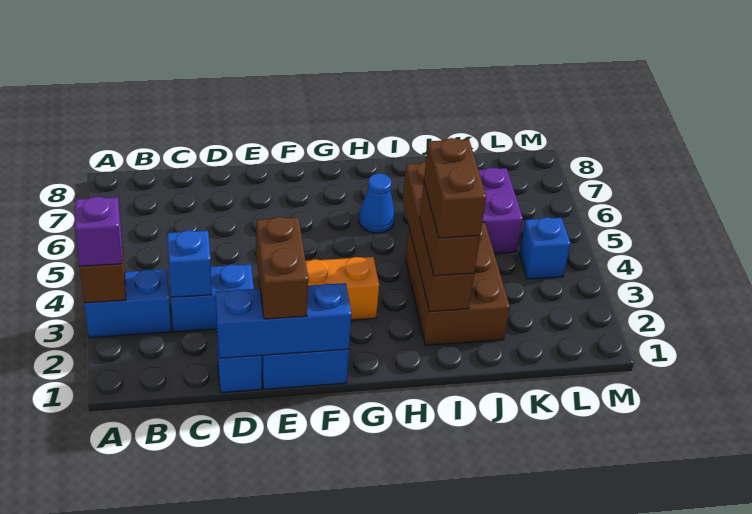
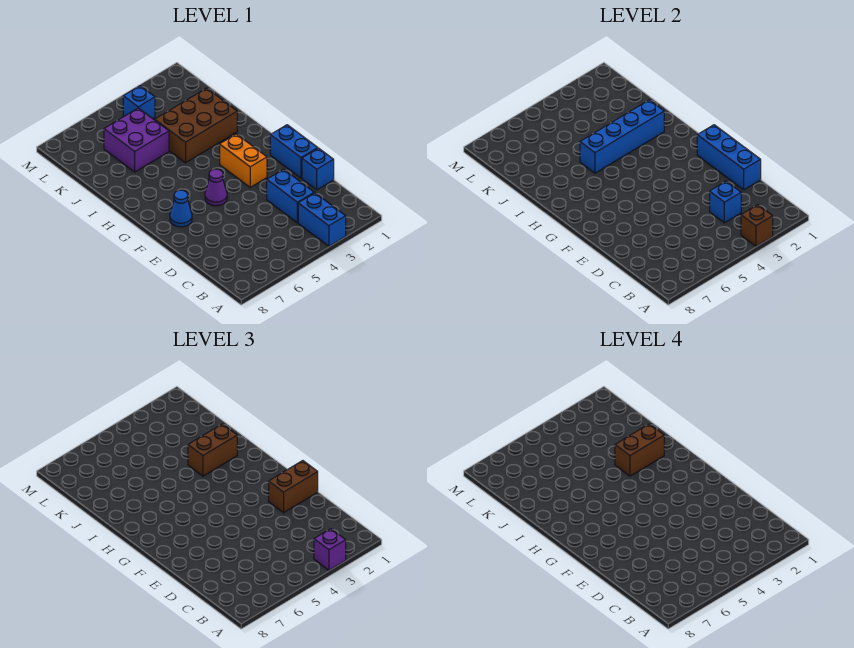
none -> purple cone F5 level 1
blue cone H6 level 1 -> blue cone F7 level 1
brown brick I2:I5 level 2 -> blue brick I2:I5 level 2

